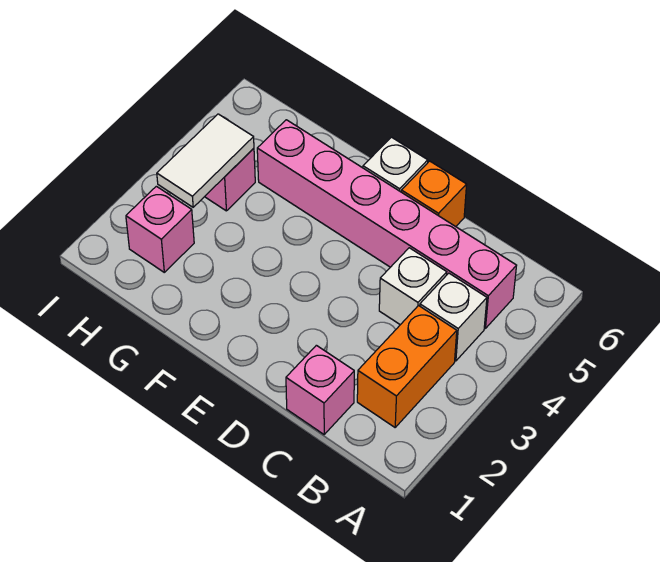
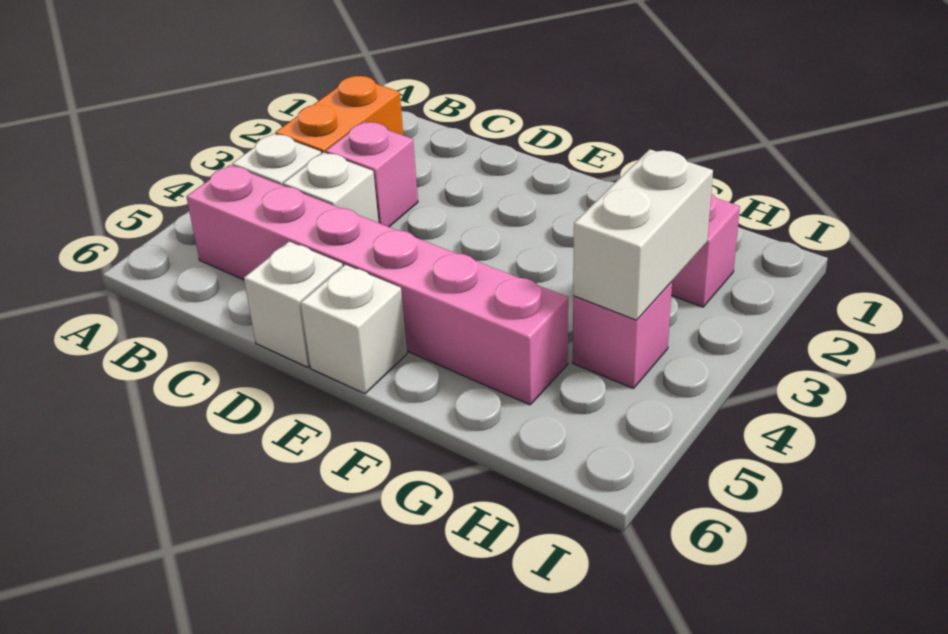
pink brick C1 level 1 -> pink brick C3 level 1
orange brick D6 level 1 -> white brick D6 level 1
white tile H3:H4 level 2 -> white brick H3:H4 level 2

